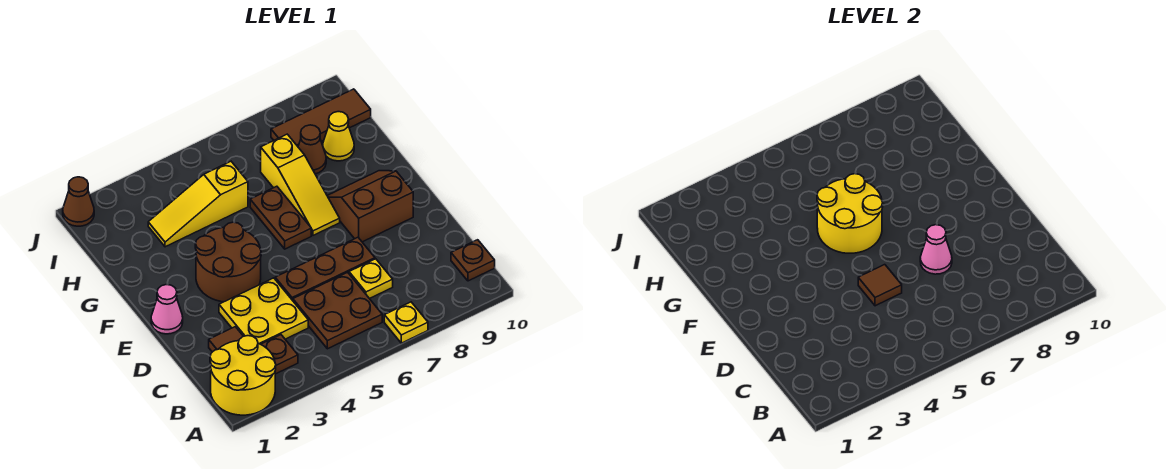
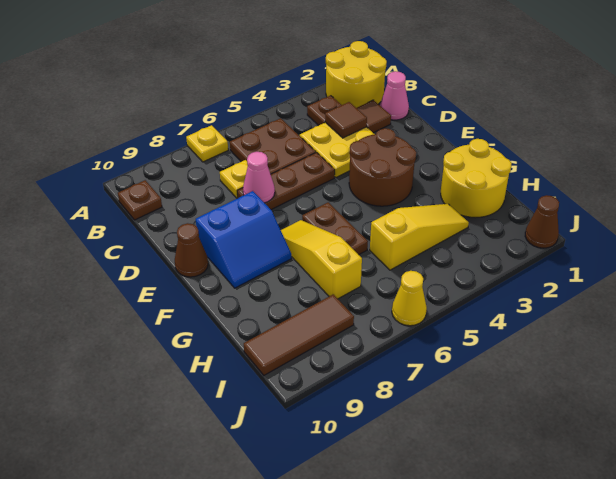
brown tile D5 level 2 -> brown tile C3 level 2
pink cone E1 level 1 -> pink cone C1 level 1
brown slope E8:F9 level 1 top E -> blue slope E8:F9 level 1 top E
yellow round brick F5:G6 level 2 -> yellow round brick G1:H2 level 1
brown cone H8 level 1 -> brown cone E10 level 1
yellow cone H9 level 1 -> yellow cone J6 level 1

